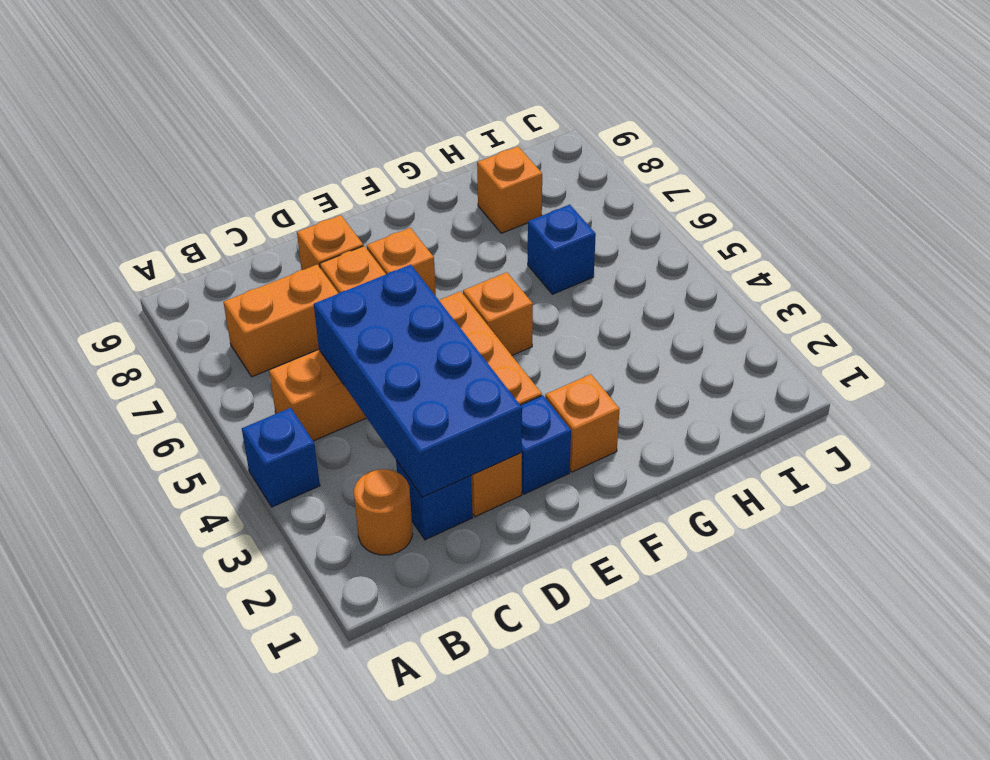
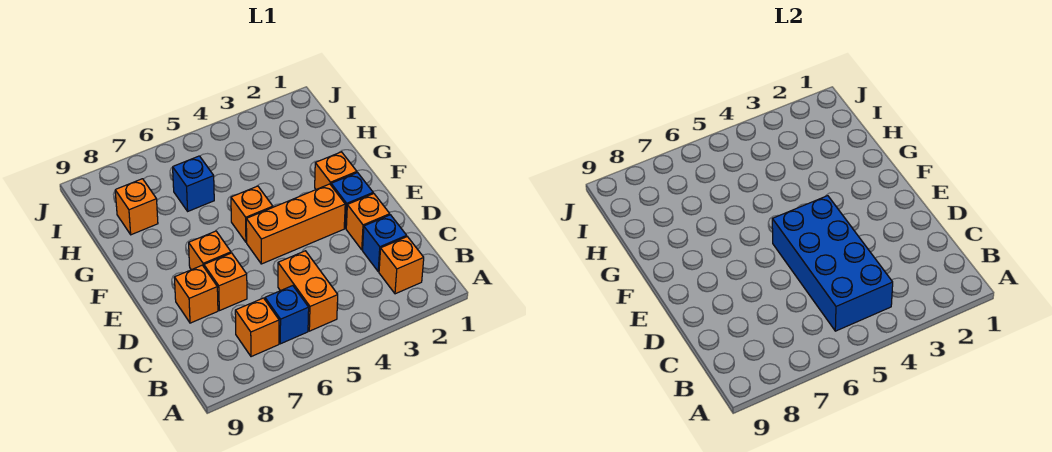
blue brick A4 level 1 -> blue brick B6 level 1
orange round brick B2 level 1 -> orange brick B2 level 1
orange brick B7:C7 level 1 -> orange brick B7 level 1
blue brick C2:D5 level 2 -> blue brick B4:E5 level 2

